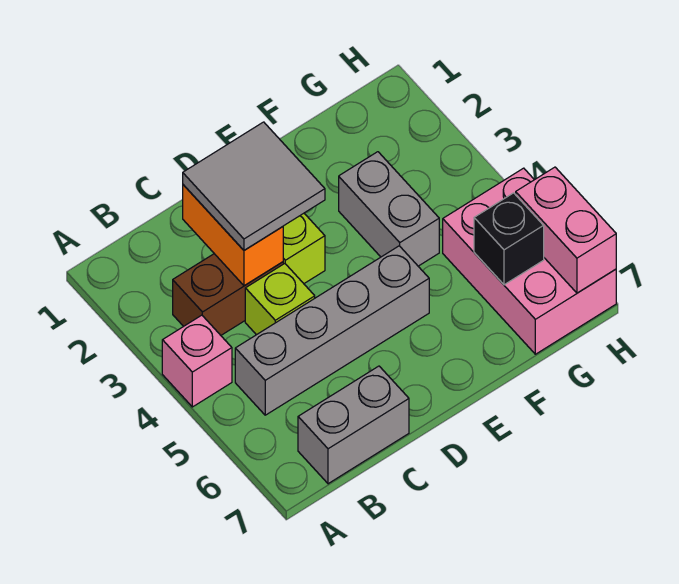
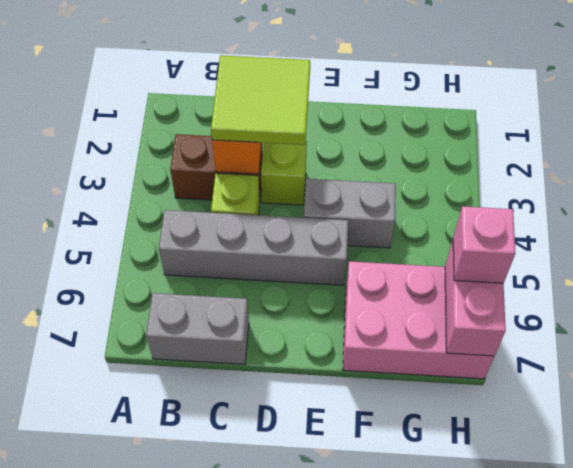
pink brick A4 level 1 -> pink brick H6 level 3
grey tile C2:D3 level 3 -> lime tile C2:D3 level 3
grey brick F3:F4 level 1 -> grey brick E4:F4 level 1
pink brick G5:H7 level 1 -> pink brick F6:H7 level 1
black brick G6 level 2 -> none

